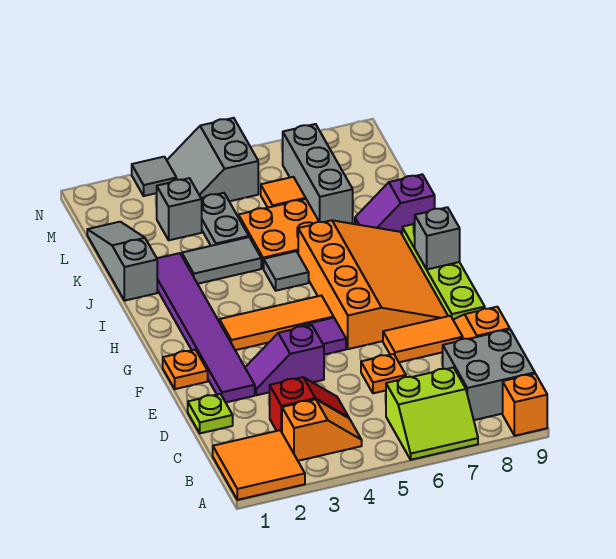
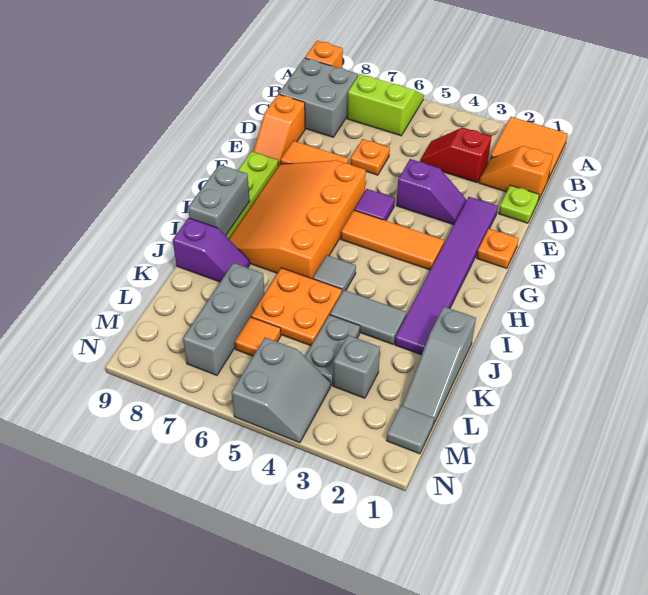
orange slope B3:B4 level 1 top 3 -> orange slope C1:C2 level 1 top 1
grey brick H9 level 2 -> grey brick H9:I9 level 2
grey tile N3 level 1 -> grey tile M1 level 1

